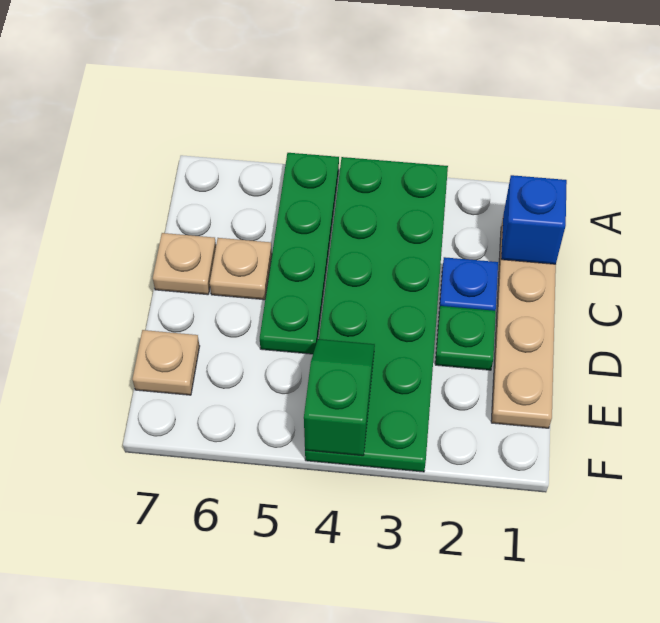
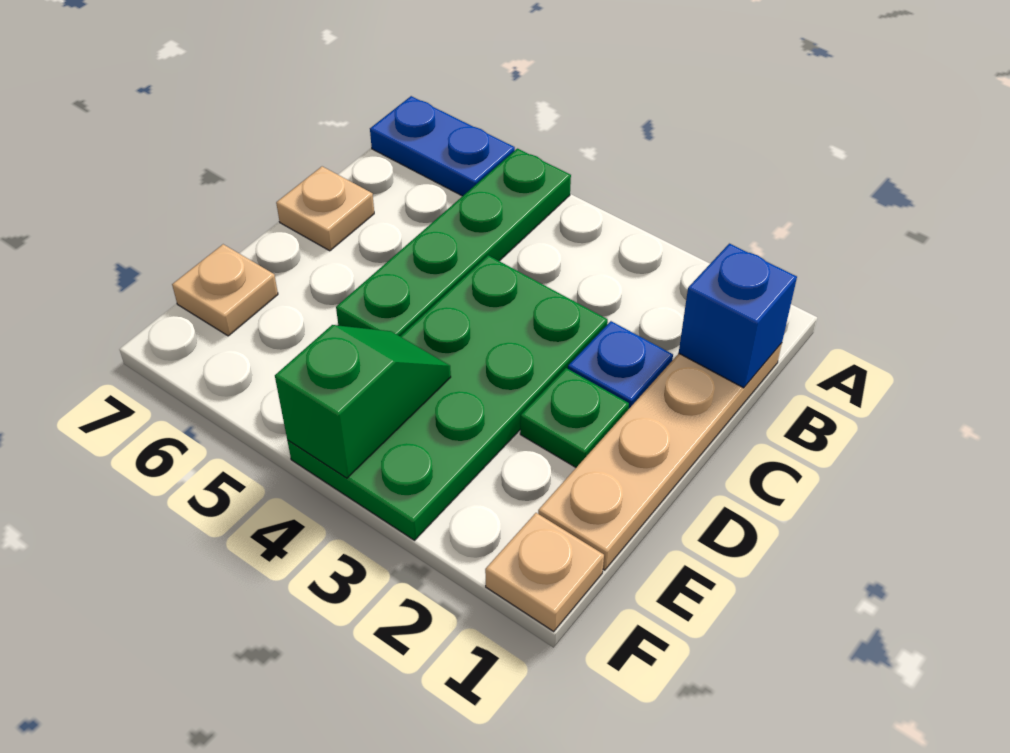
green plate A3:F4 level 1 -> green plate C3:F4 level 1
none -> blue plate A6:A7 level 1
tan plate C6 level 1 -> tan plate F1 level 1

